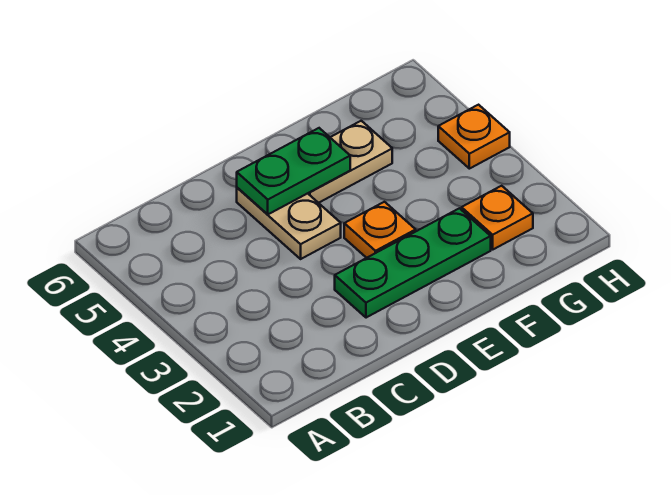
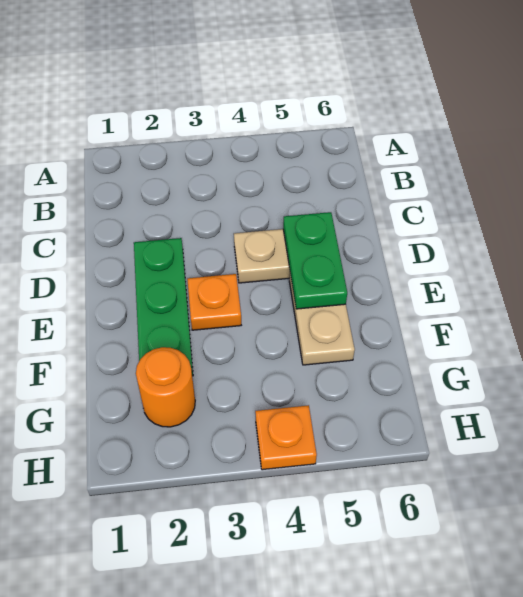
orange plate G2 level 1 -> orange round brick G2 level 1

